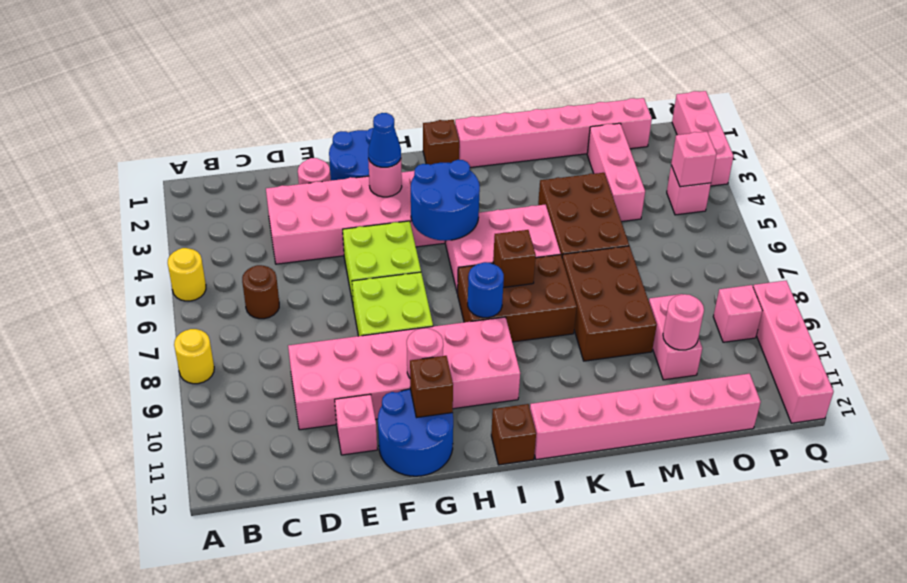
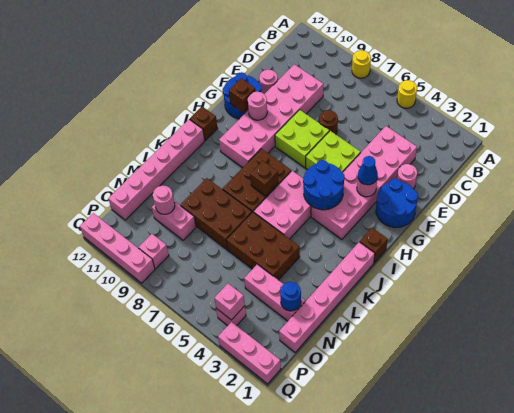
brown round brick C6 level 1 -> brown round brick E7 level 1
pink brick E11 level 1 -> pink round brick E11 level 1
blue round brick I8 level 2 -> blue round brick N2 level 2

